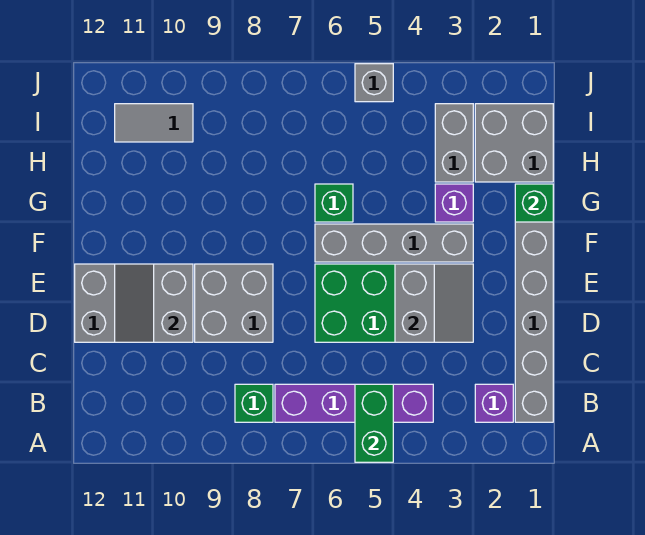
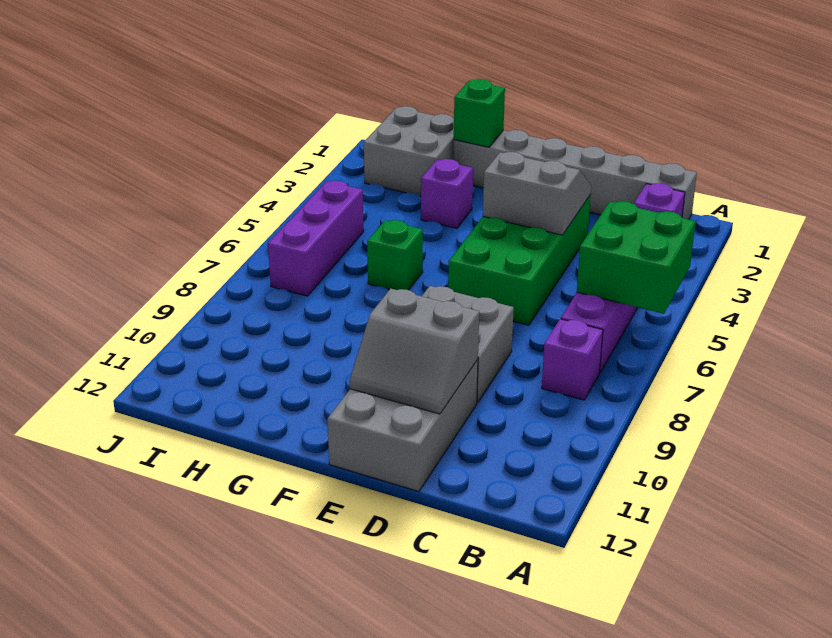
green brick A5:B5 level 2 -> green brick A5:B6 level 2
green brick B8 level 1 -> purple brick B8 level 1
grey brick F3:F6 level 1 -> none
grey brick H3:I3 level 1 -> none
none -> purple brick I5:I7 level 1
grey tile I10:I11 level 1 -> none
grey brick J5 level 1 -> none

